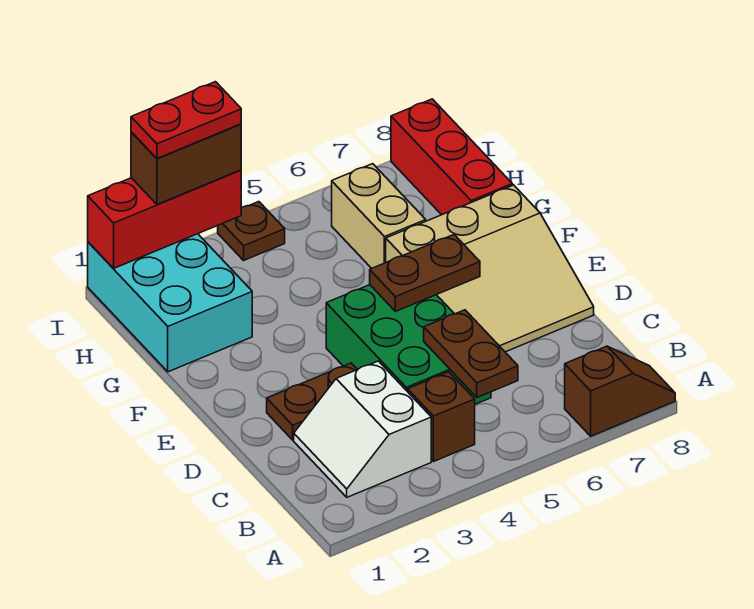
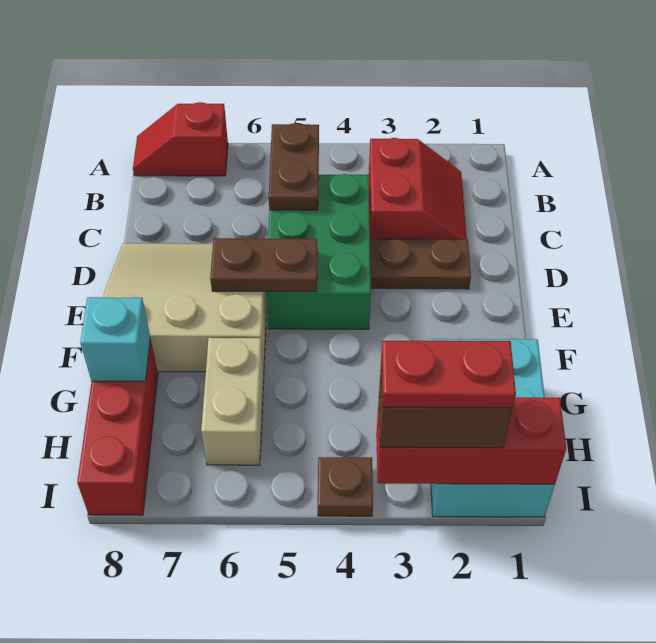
brown slope A7:A8 level 1 top 7 -> red slope A7:A8 level 1 top 7
white slope B2:C3 level 1 top 3 -> red slope B2:C3 level 1 top 3
brown brick B4 level 1 -> none
none -> cyan brick G8 level 2

